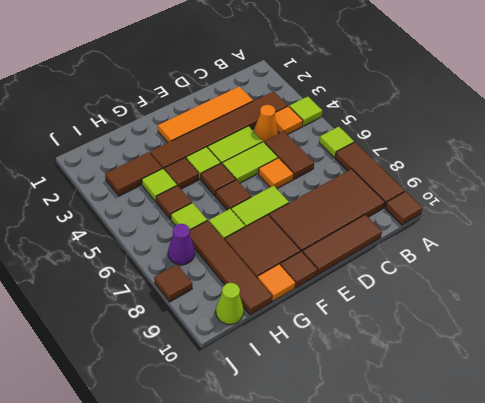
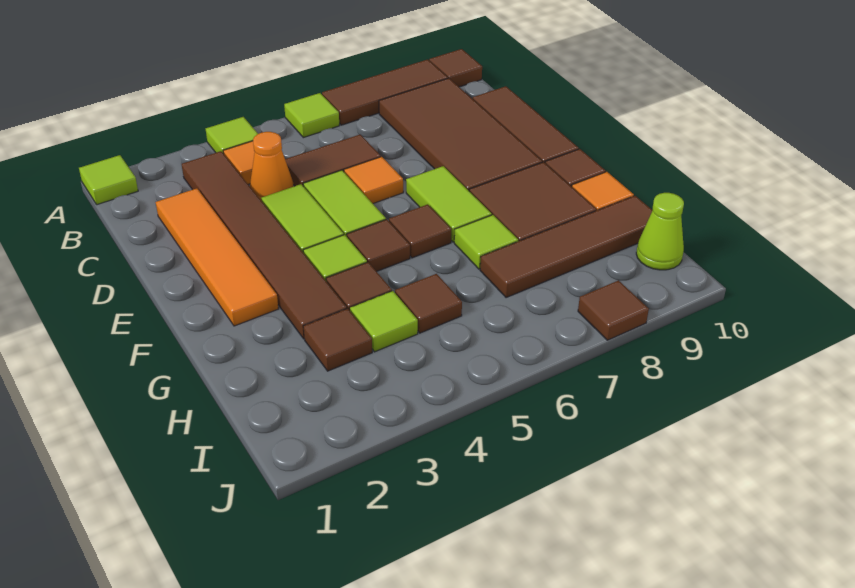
brown tile H3:I3 level 1 -> brown tile H3 level 1
lime tile H6 level 1 -> lime tile A1 level 1
purple cone I7 level 1 -> none

